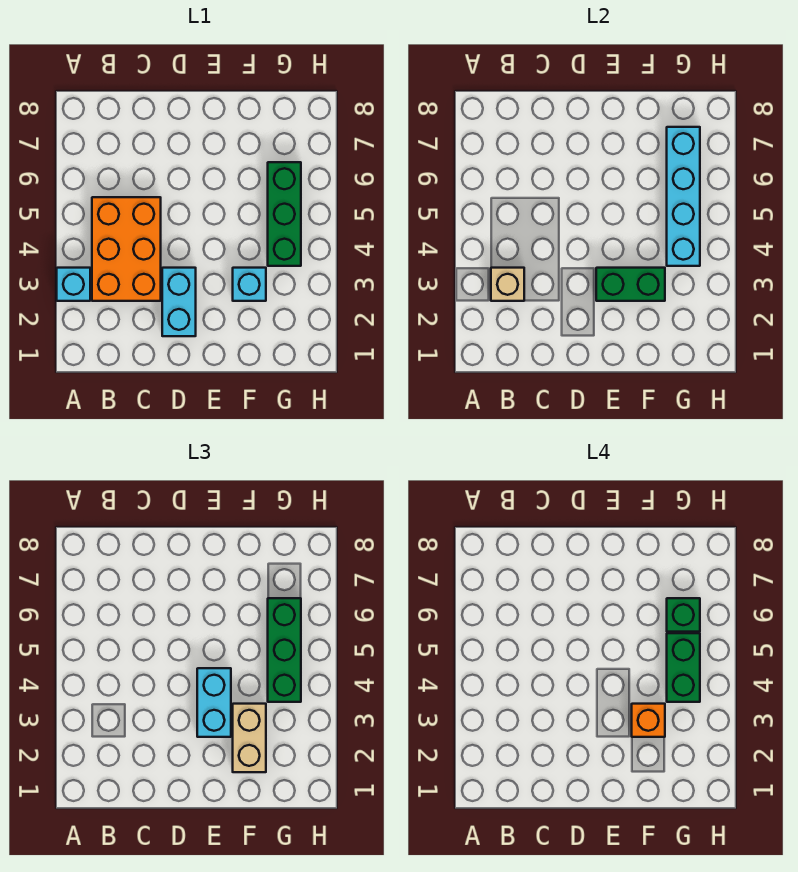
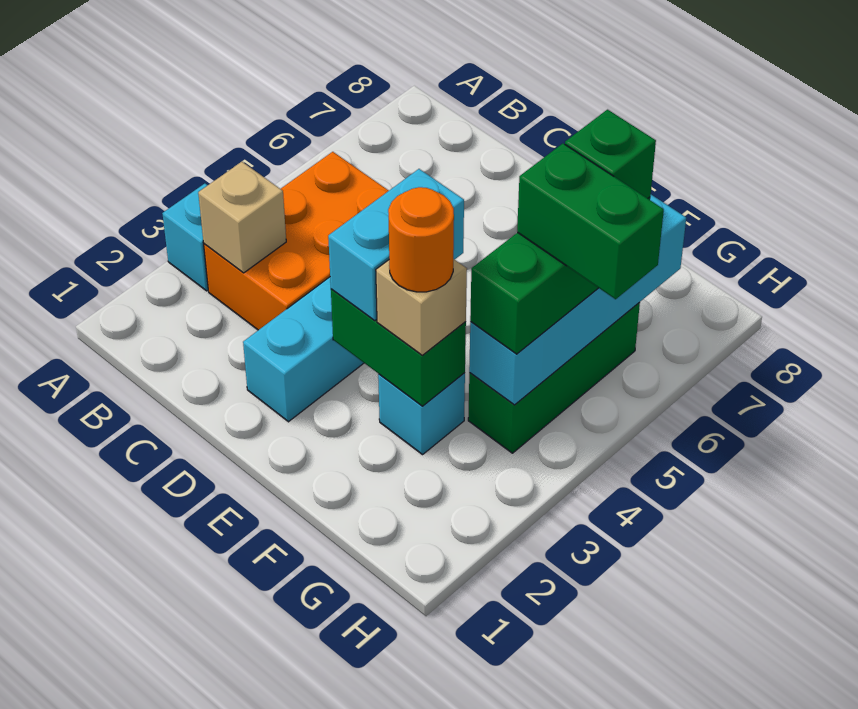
tan brick F2:F3 level 3 -> tan brick F3 level 3
orange brick F3 level 4 -> orange round brick F3 level 4
green brick G4:G5 level 4 -> green brick G5:H5 level 4

